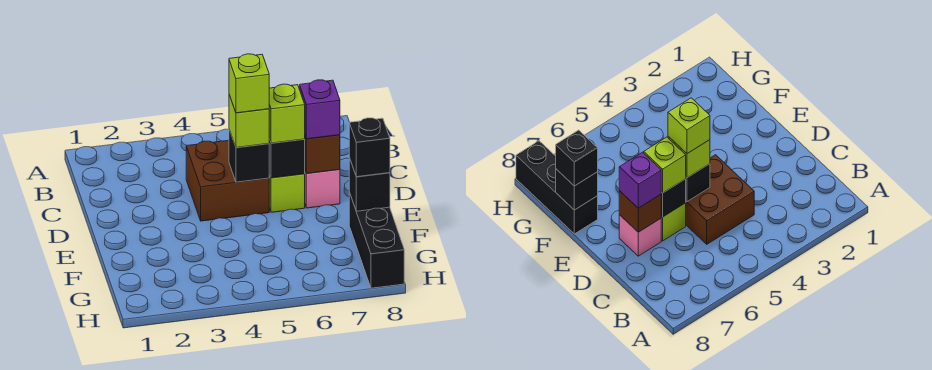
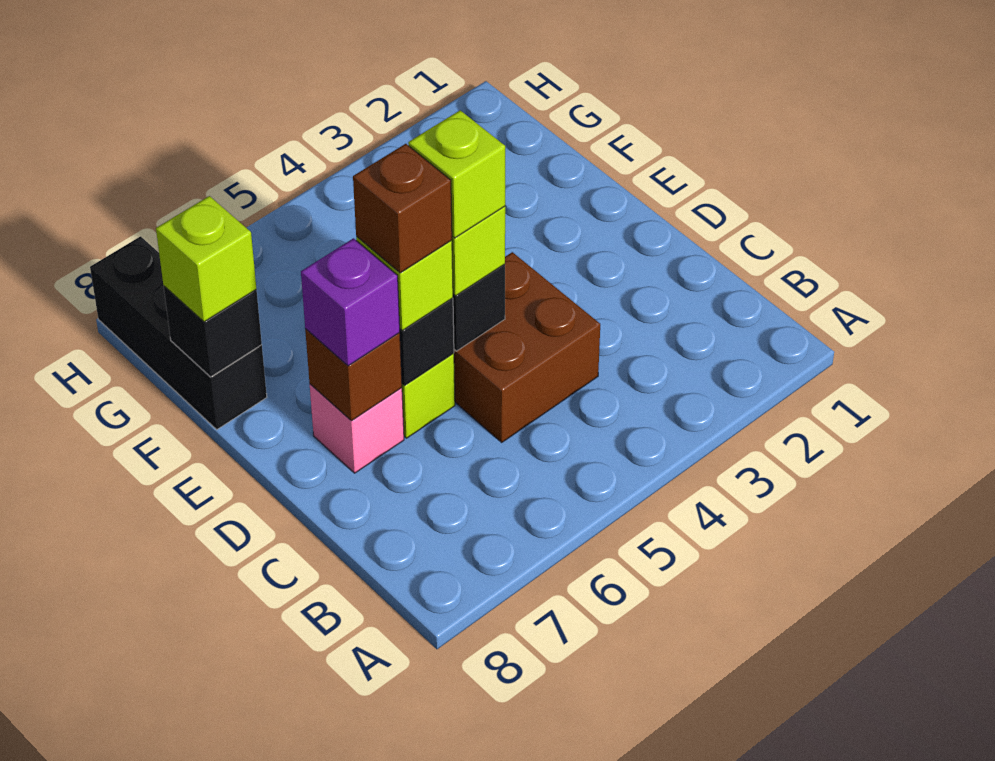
none -> brown brick D6 level 4
black brick F8 level 3 -> lime brick F8 level 3

